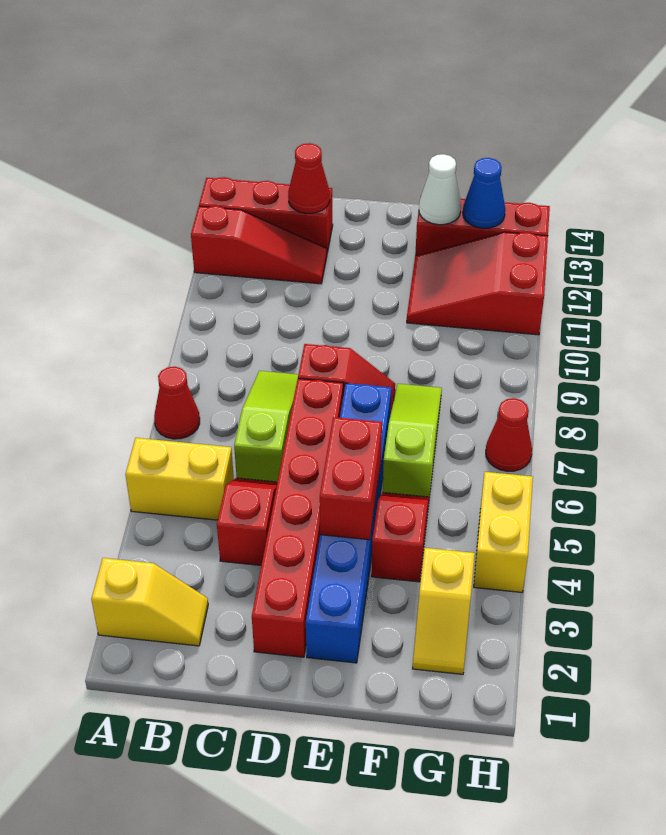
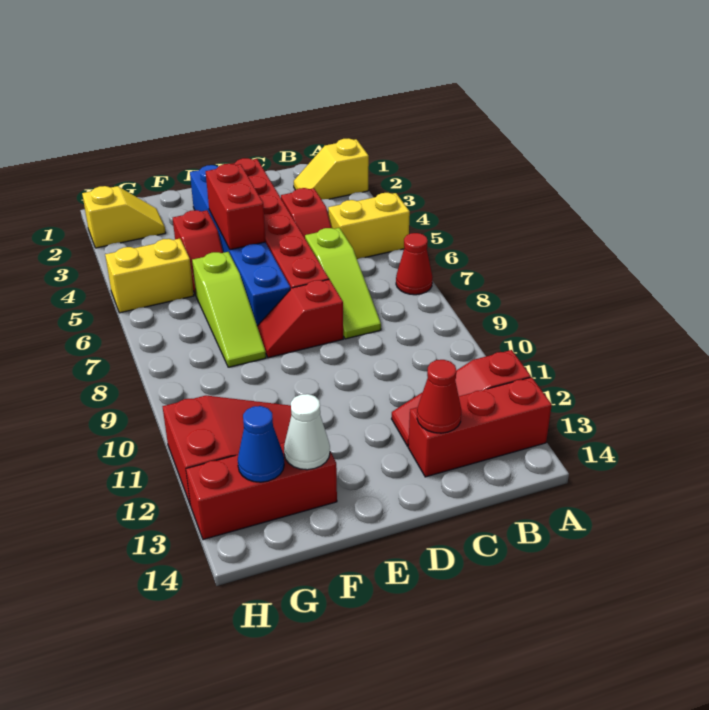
yellow slope G2:G3 level 1 top 3 -> yellow slope G2:H2 level 1 top H
yellow brick H4:H5 level 1 -> yellow brick G5:H5 level 1
red cone H7 level 1 -> none

